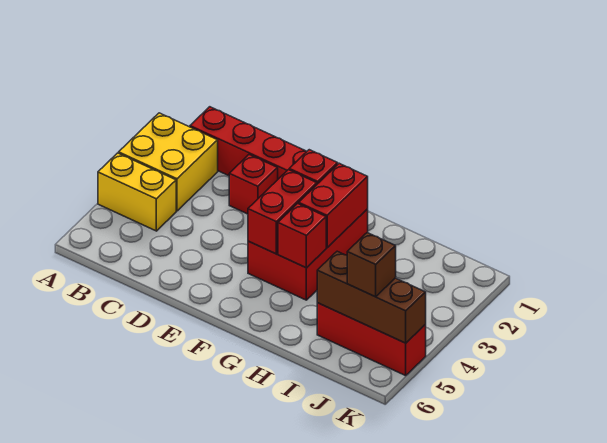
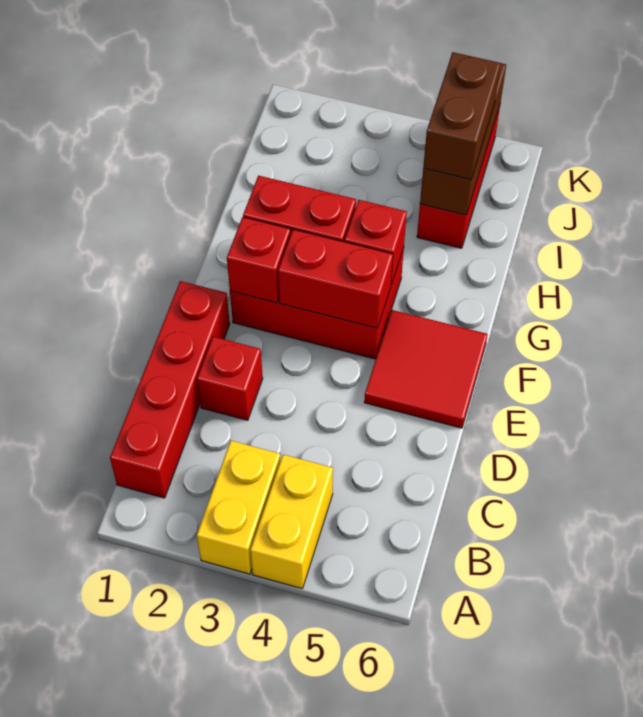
yellow brick A2:B3 level 1 -> yellow brick A3:B3 level 1
none -> red tile E5:F6 level 1
brown brick J5 level 3 -> brown brick I5:J5 level 3

